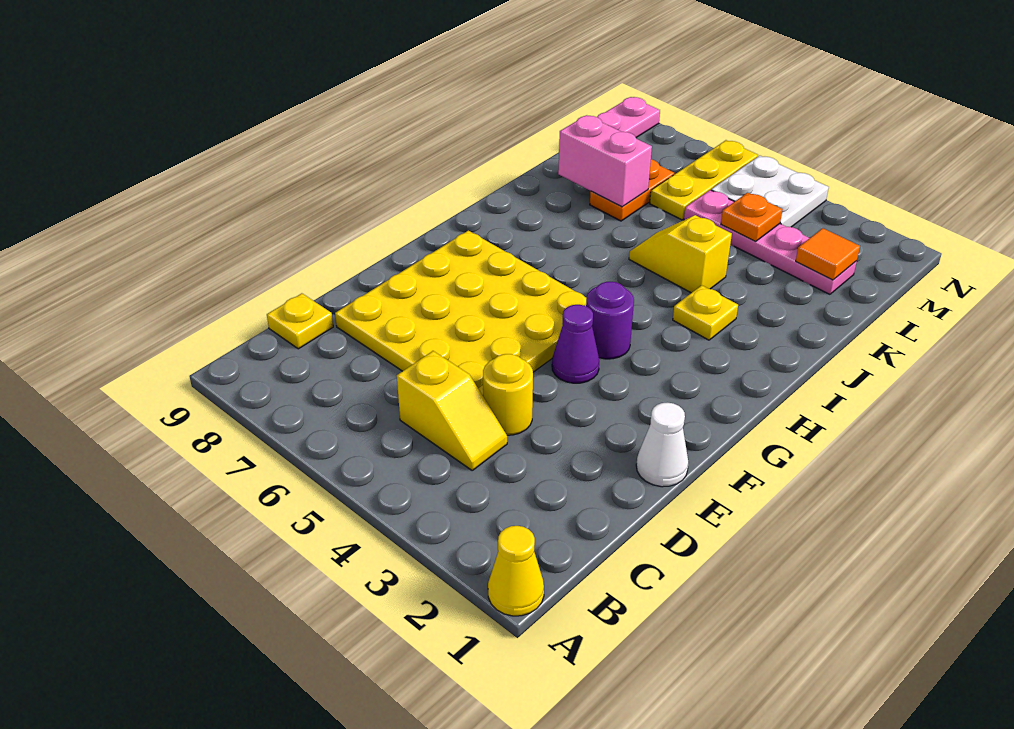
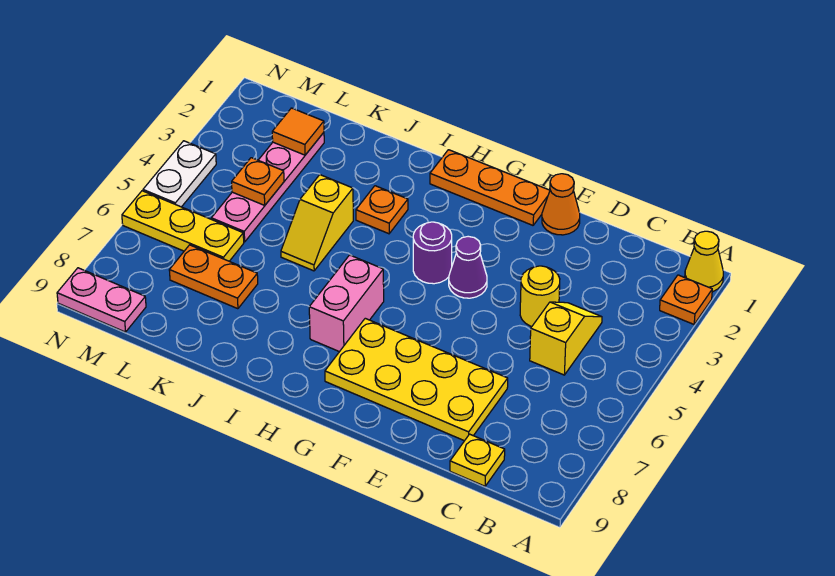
none -> orange plate A2 level 1
yellow plate D5:G8 level 1 -> yellow plate D7:G8 level 1
white cone E1 level 1 -> orange cone E1 level 1
none -> orange plate F1:H1 level 1
yellow plate I3 level 1 -> orange plate I3 level 1
pink brick K7:K8 level 2 -> pink brick H6:H7 level 1
white plate M4:N5 level 1 -> white plate N4:N5 level 1

